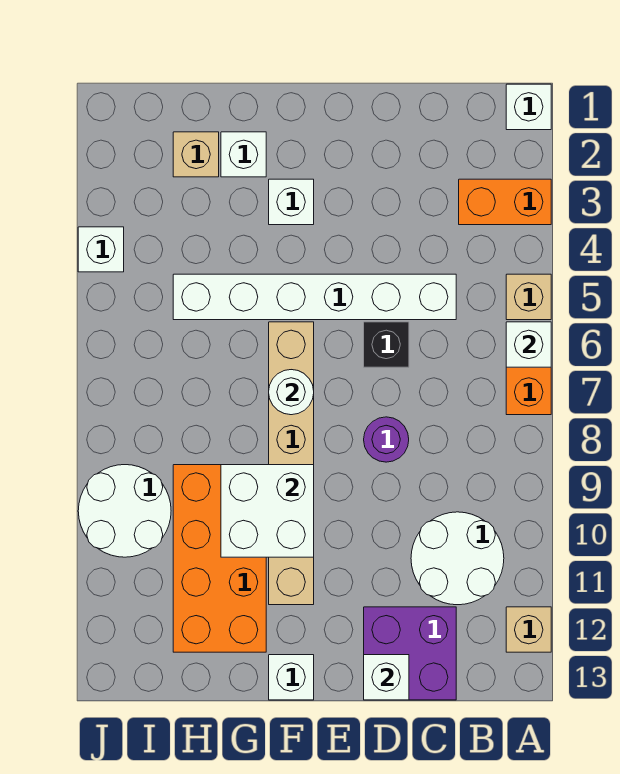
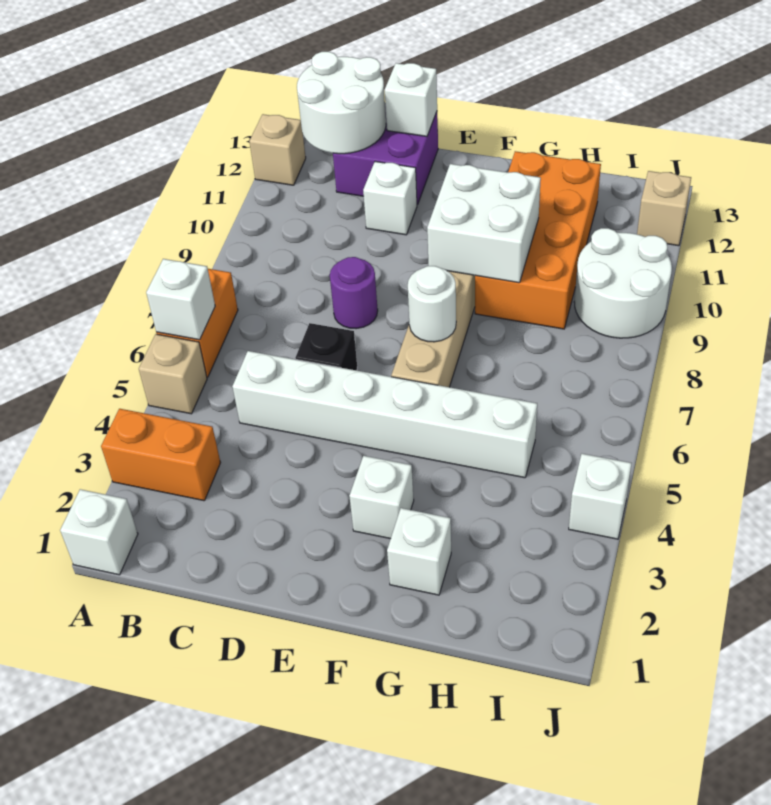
white round brick B10:C11 level 1 -> white round brick B12:C13 level 2
white brick F13 level 1 -> white brick D11 level 1
tan brick H2 level 1 -> tan brick J12 level 1

